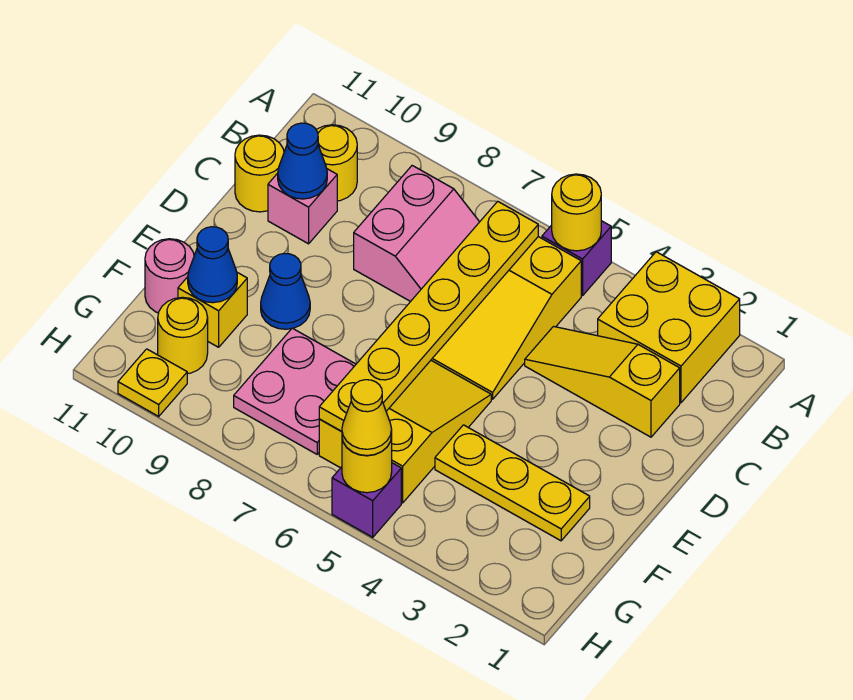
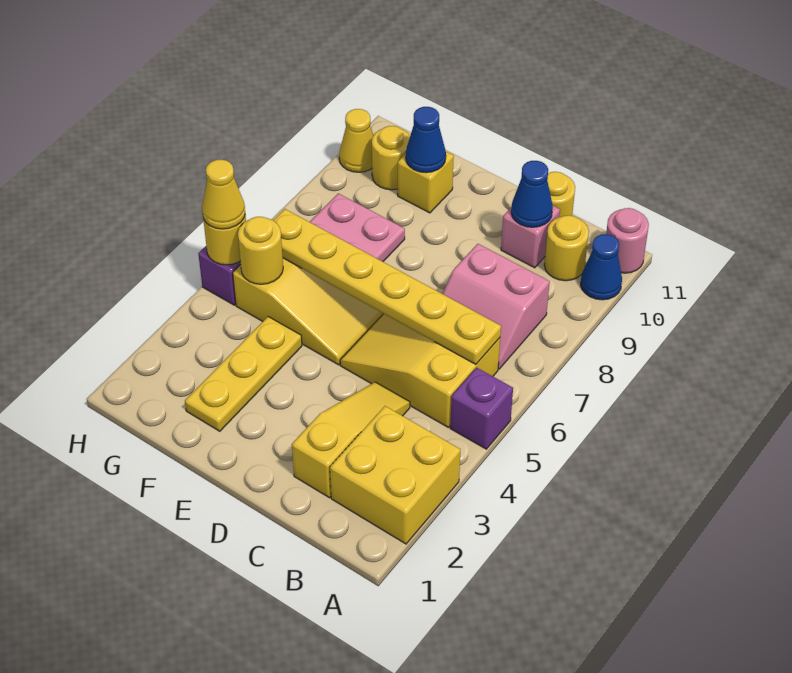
yellow round brick A5 level 2 -> yellow round brick G5 level 2
blue cone E9 level 1 -> blue cone A10 level 1
pink round brick F11 level 1 -> pink round brick A11 level 1
yellow plate H10 level 1 -> yellow cone H10 level 1

